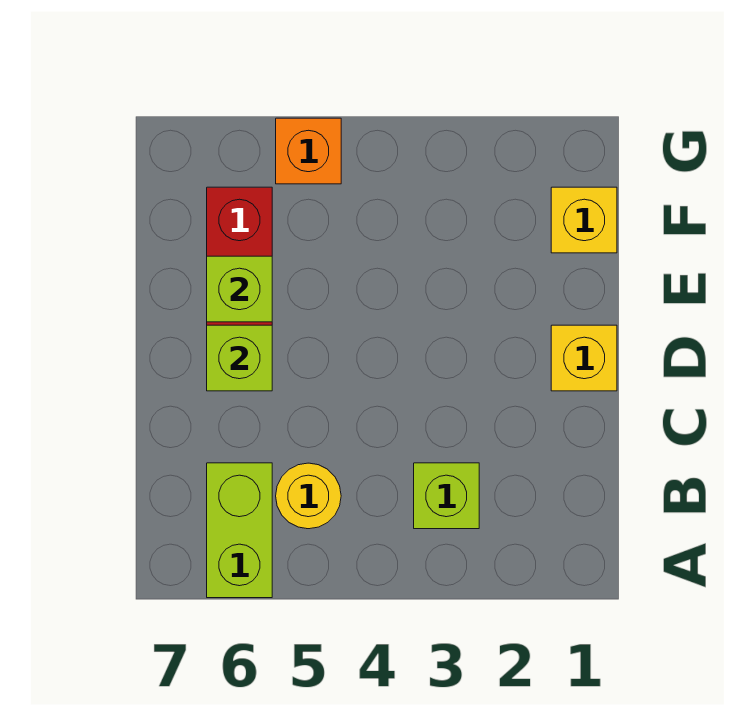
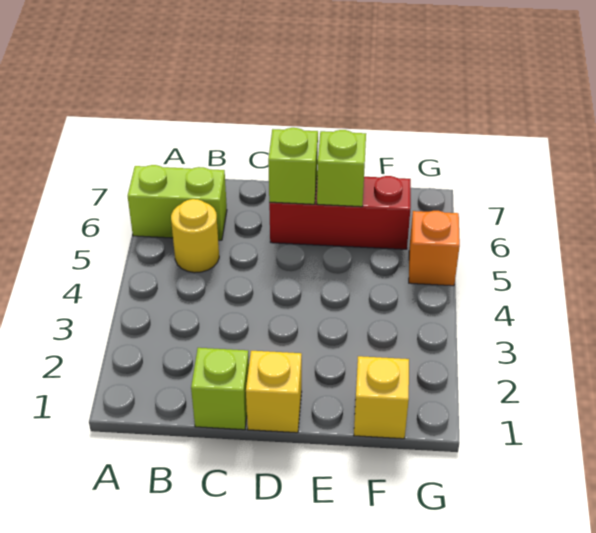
lime brick B3 level 1 -> lime brick C1 level 1

